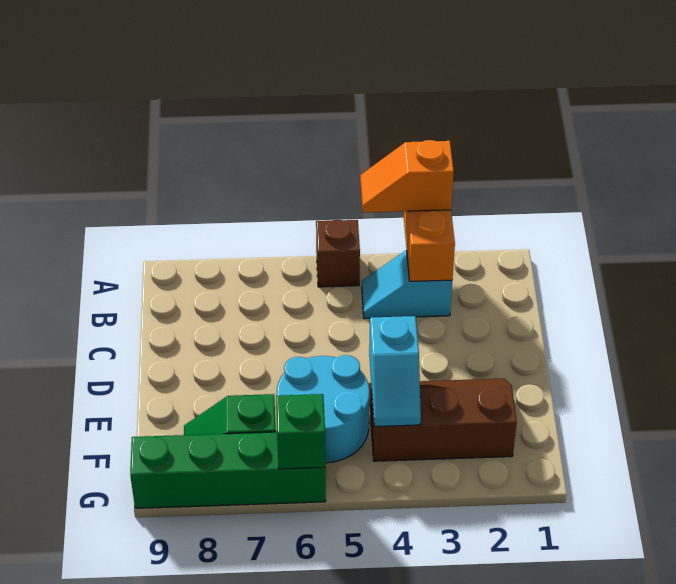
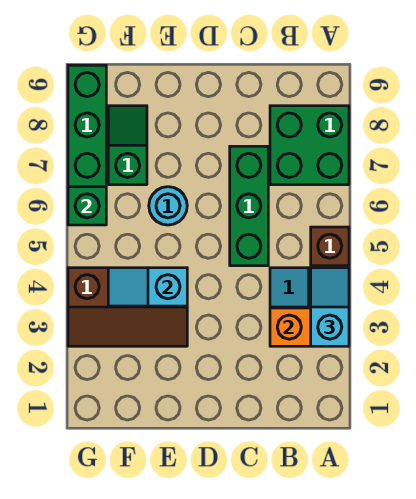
orange slope A3:A4 level 3 top 3 -> cyan slope A3:A4 level 3 top 3
none -> green brick A7:B8 level 1
none -> green brick C5:C7 level 1
brown slope E2:F4 level 1 top F -> brown slope E3:G4 level 1 top 4
cyan round brick E5:F6 level 1 -> cyan round brick E6 level 1

